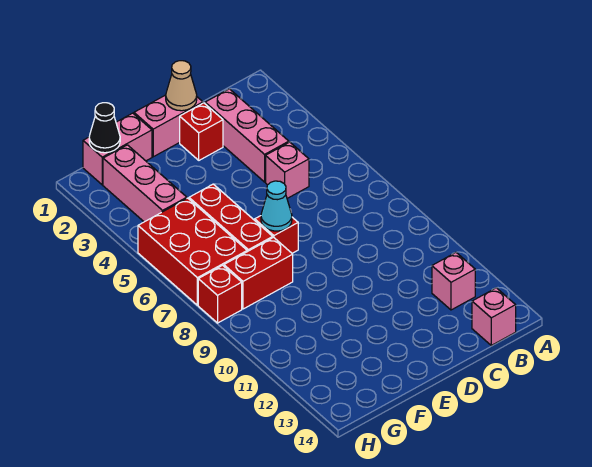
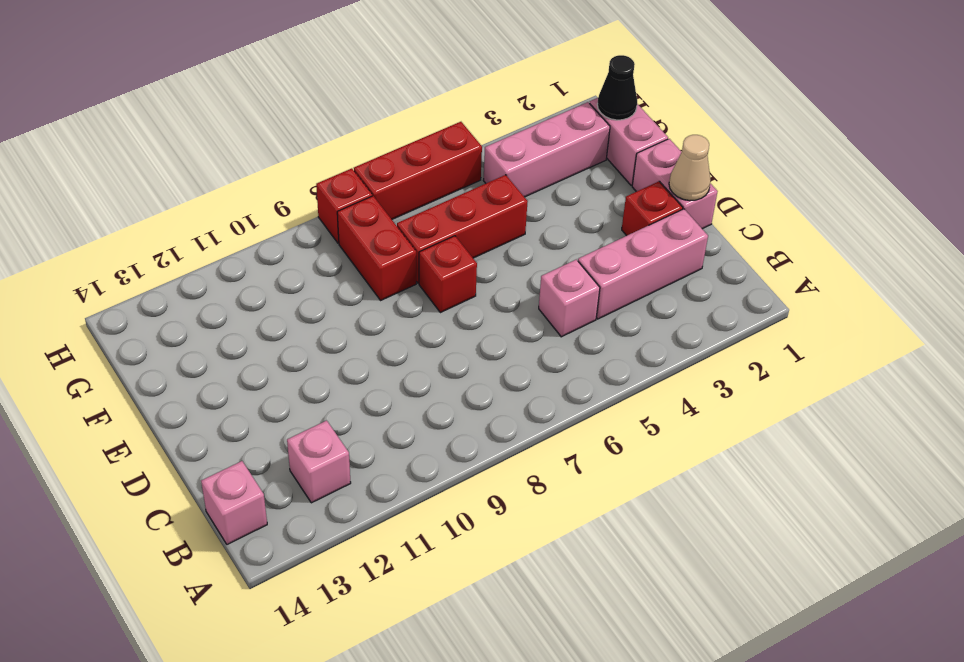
cyan cone E7 level 2 -> none
red brick G5:H7 level 1 -> red brick H5:H7 level 1

